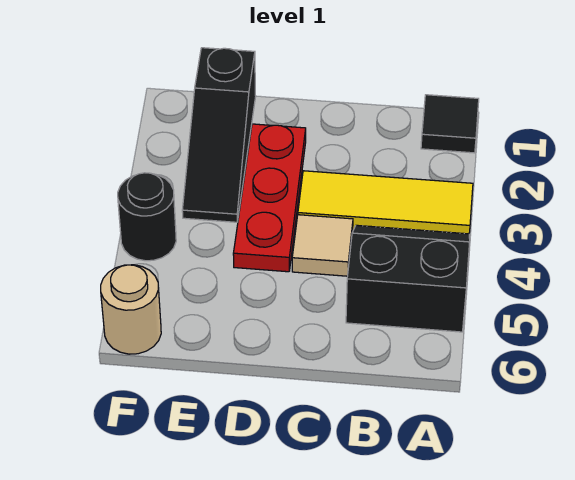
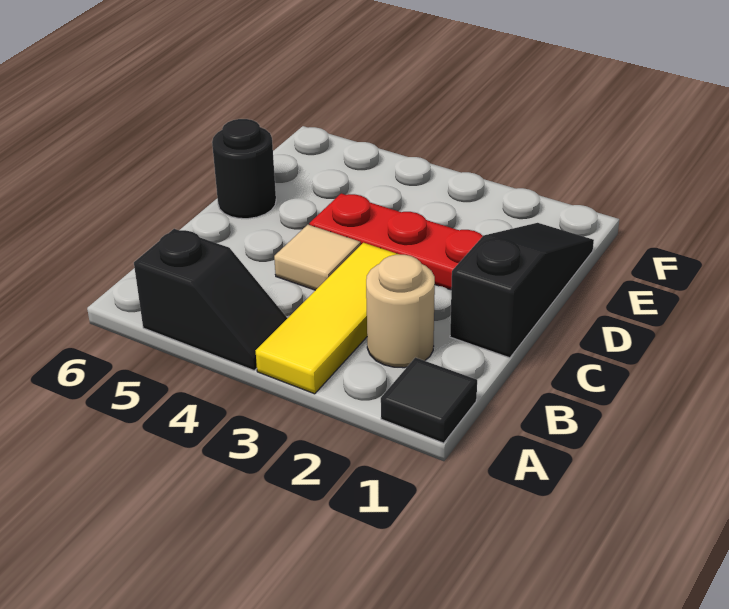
black slope A4:B5 level 1 top 5 -> black slope A4:A5 level 1 top 5
black slope E1:E3 level 1 top 1 -> black slope C1:E1 level 1 top C
black round brick F4 level 1 -> black round brick D6 level 1
tan round brick F6 level 1 -> tan round brick B2 level 1

